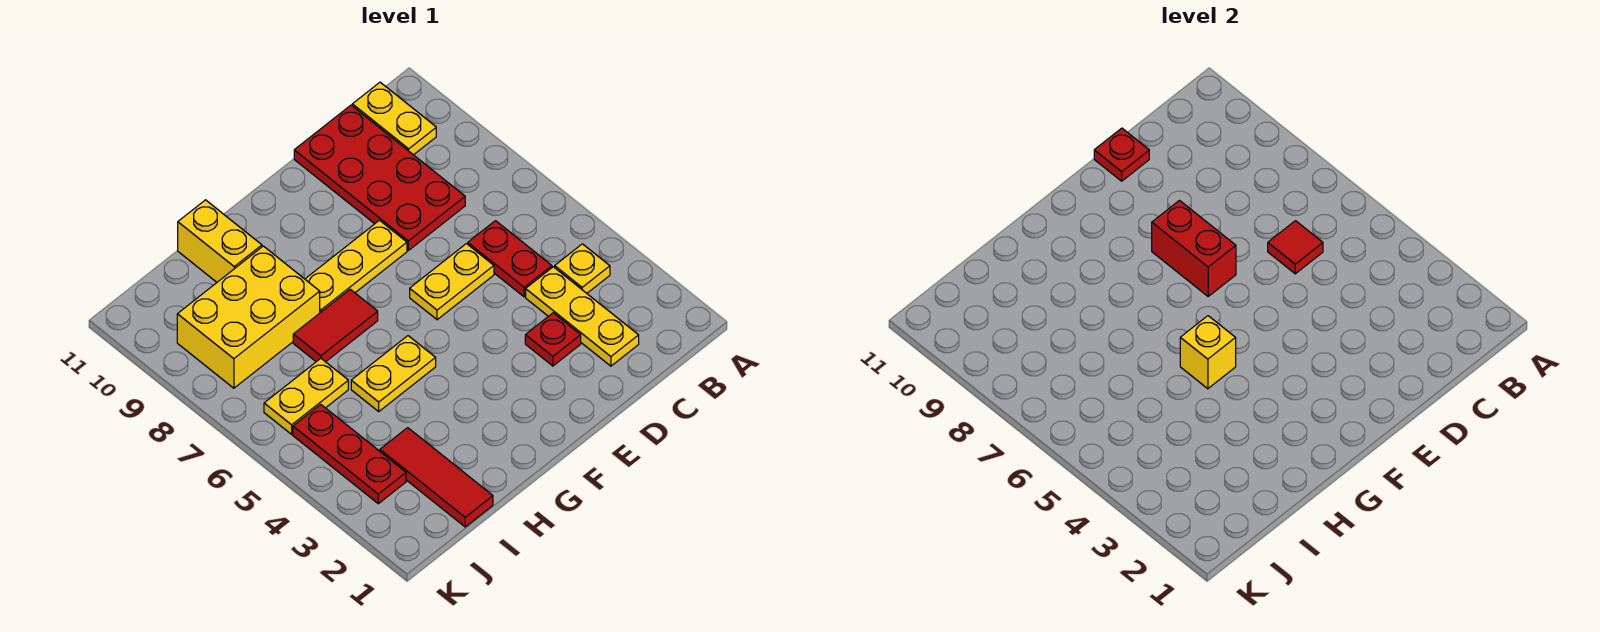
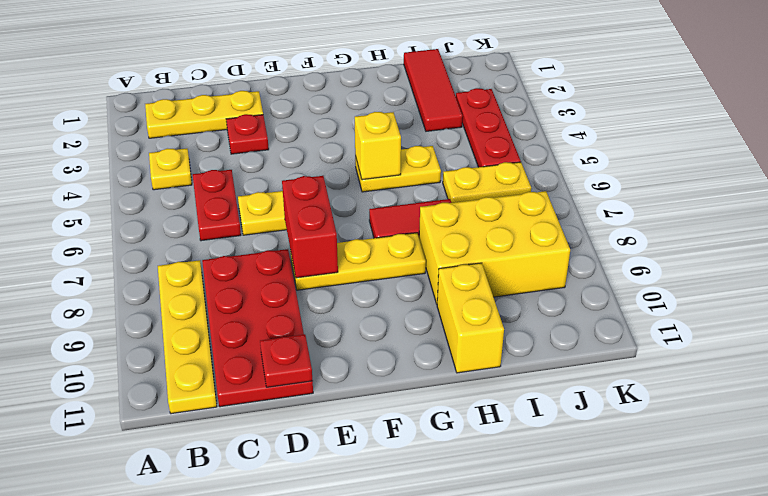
yellow plate B10:B11 level 1 -> yellow plate B8:B11 level 1
yellow plate C2:C4 level 1 -> yellow plate B2:D2 level 1
red tile C6 level 2 -> none

